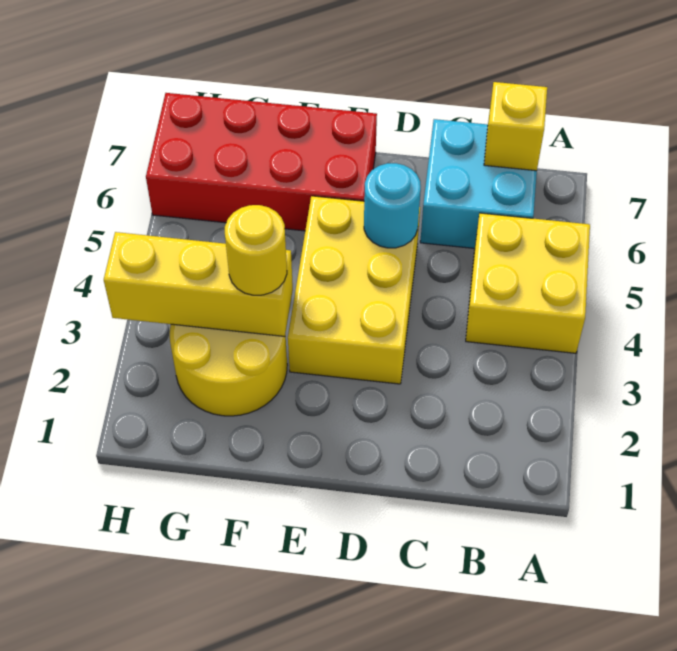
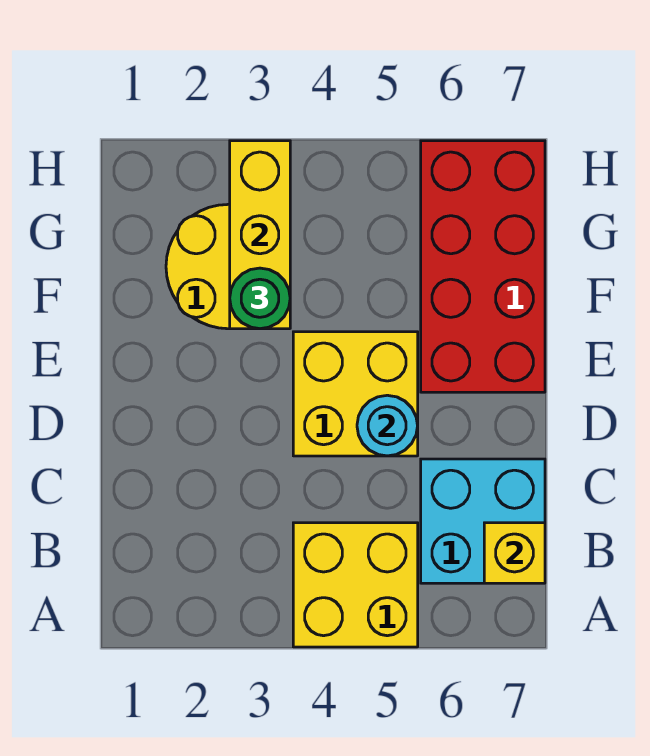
yellow brick D3:E5 level 1 -> yellow brick D4:E5 level 1
yellow round brick F3 level 3 -> green round brick F3 level 3

